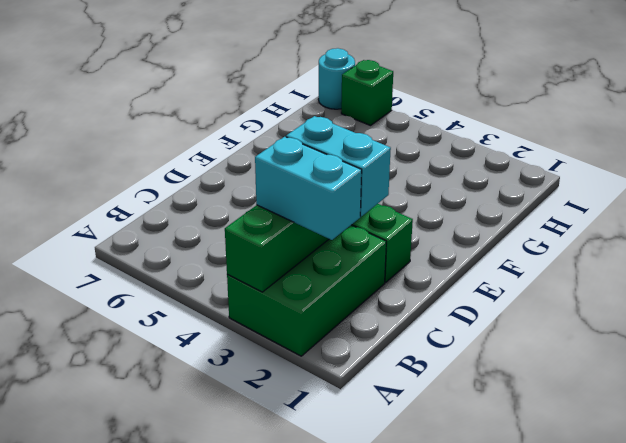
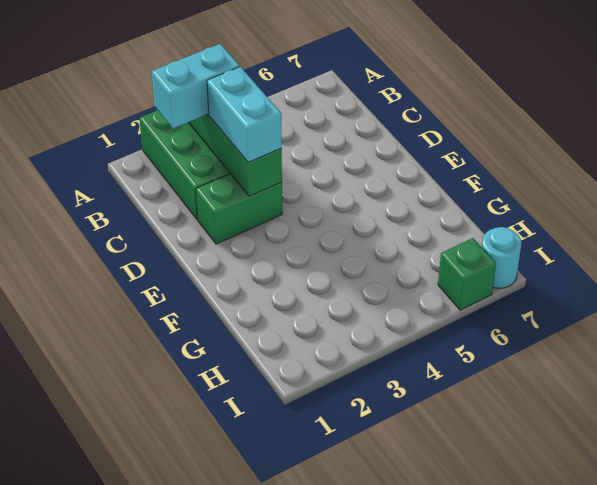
cyan brick C2:C3 level 3 -> cyan brick C3:D3 level 3

